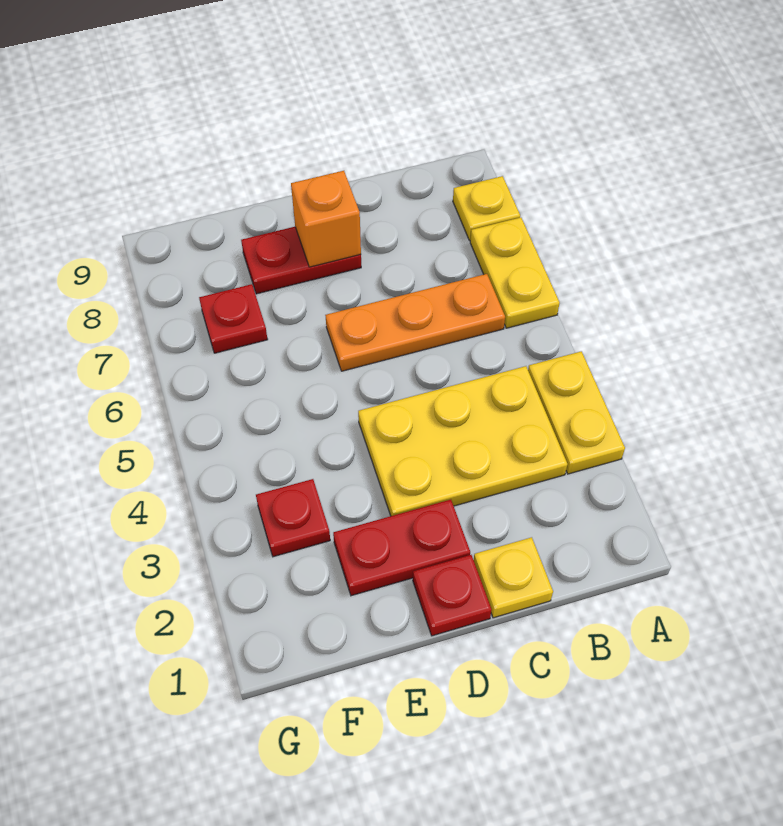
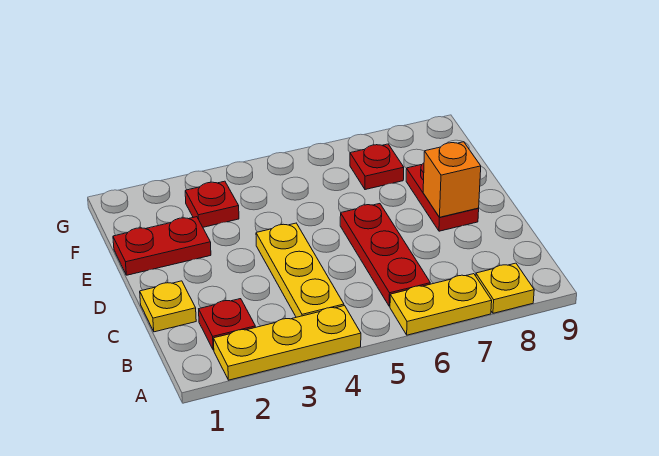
yellow plate A3:A4 level 1 -> yellow plate A2:A4 level 1
yellow plate B3:D4 level 1 -> yellow plate B4:D4 level 1
orange plate B6:D6 level 1 -> red plate B6:D6 level 1
red plate D1 level 1 -> red plate B2 level 1
red plate D2:E2 level 1 -> red plate E1:E2 level 1

